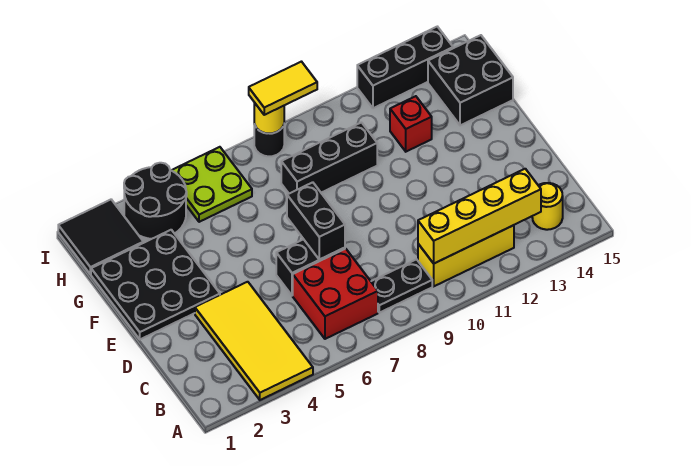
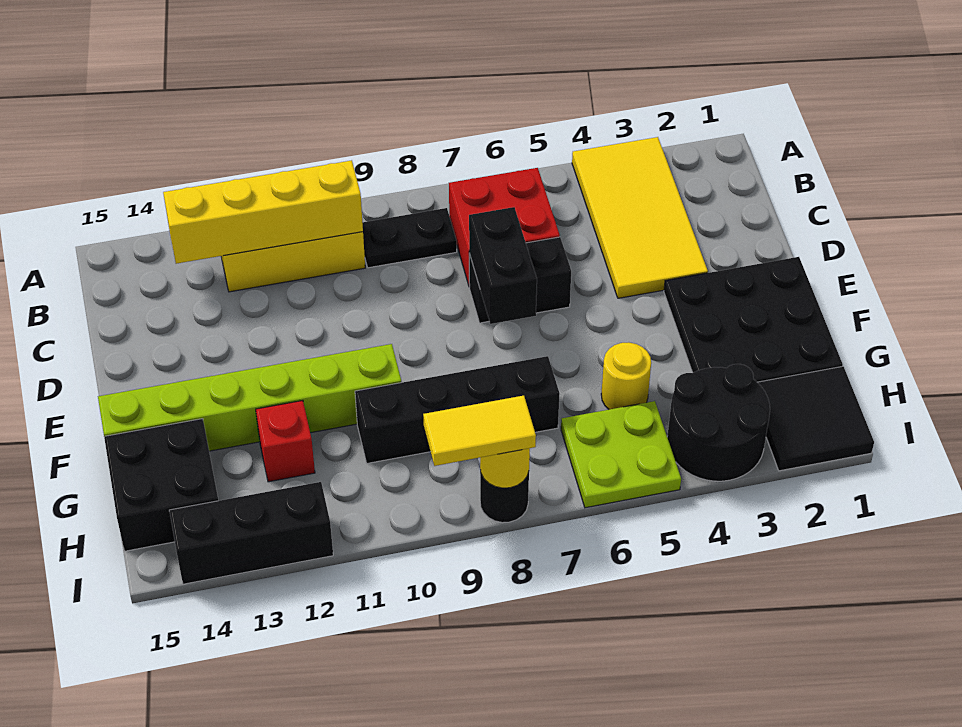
yellow round brick B14 level 1 -> yellow round brick G5 level 1
none -> lime brick F10:F15 level 1
black brick G8:G10 level 1 -> black brick G7:G10 level 1

